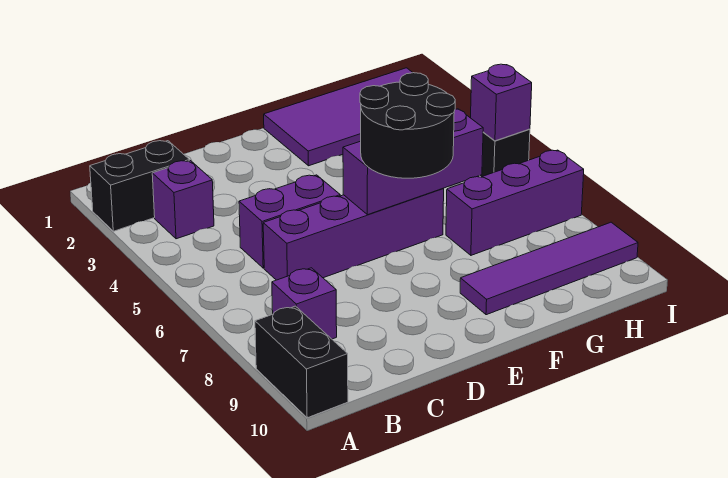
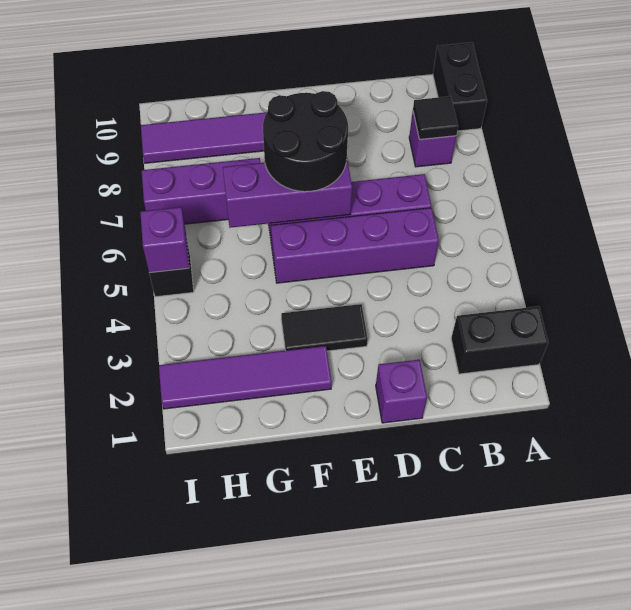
purple brick B3 level 1 -> purple brick D1 level 1
none -> black tile B8 level 2
purple brick C5:D5 level 1 -> purple brick C5:F5 level 1
none -> black tile E3:F3 level 1
purple tile F1:I2 level 1 -> purple tile F2:I2 level 1

